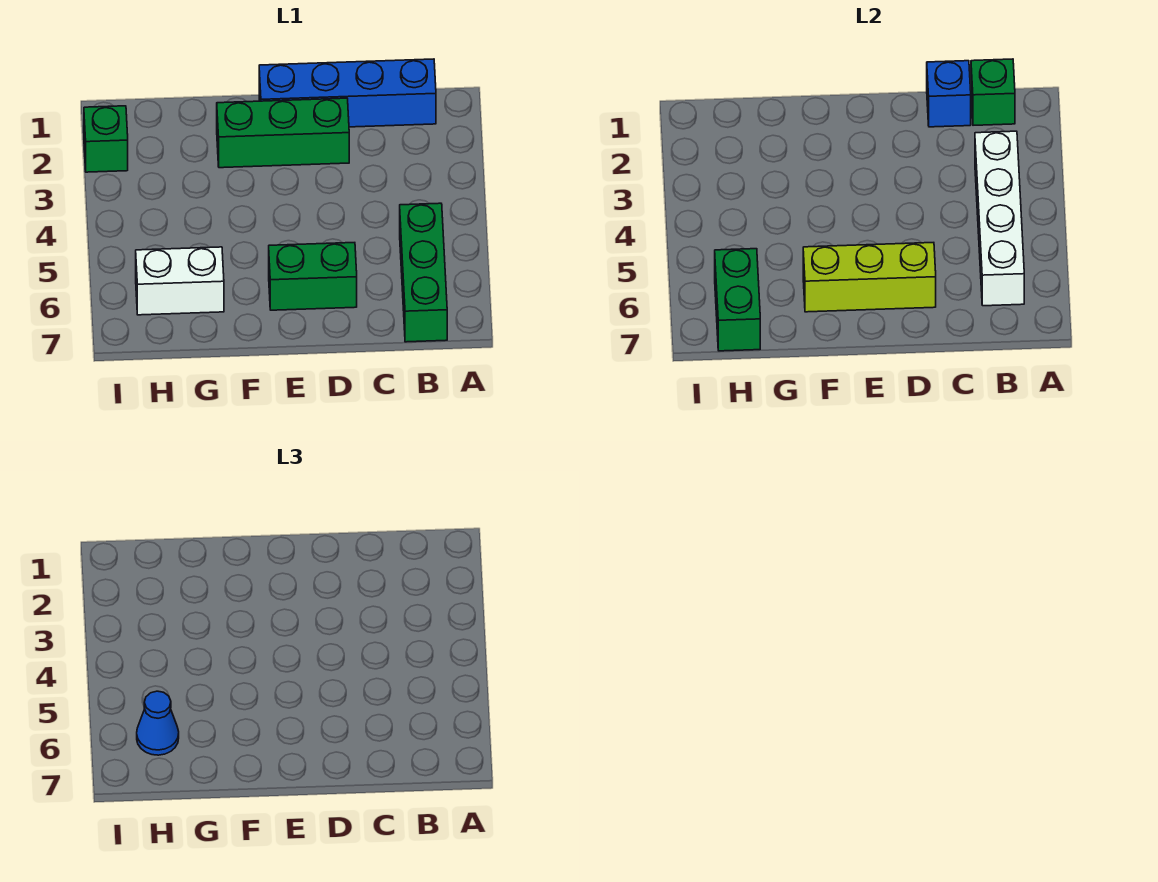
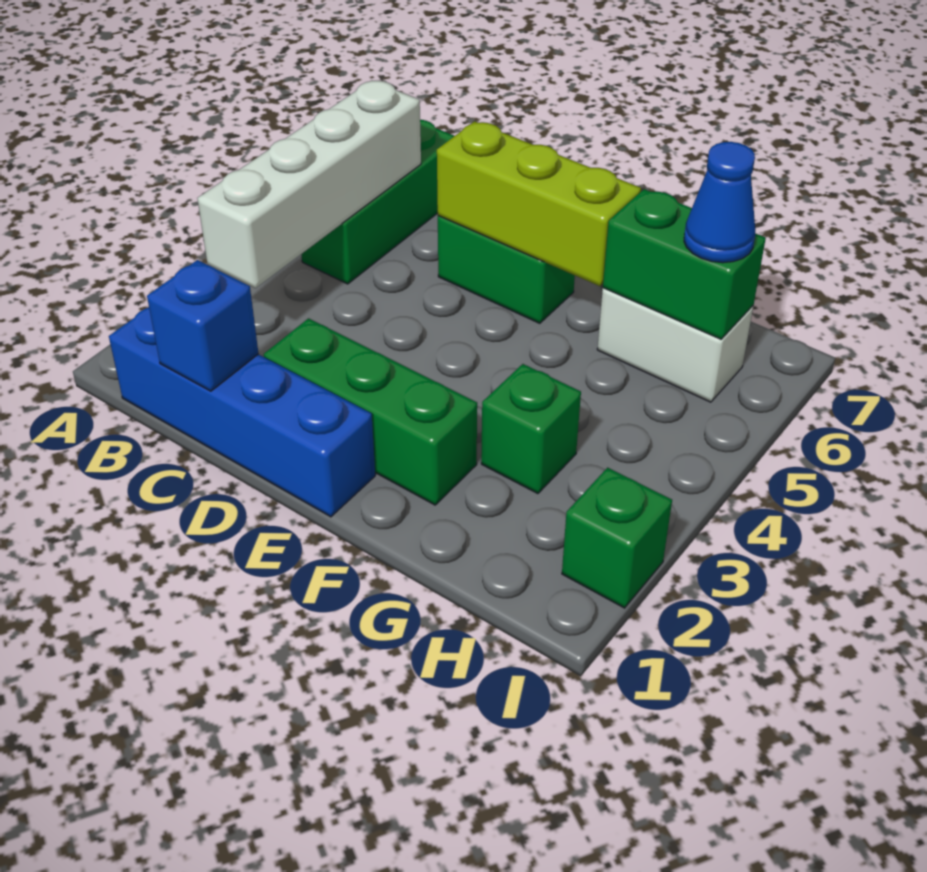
green brick B1 level 2 -> green brick G3 level 1
green brick H6:H7 level 2 -> green brick G6:H6 level 2

